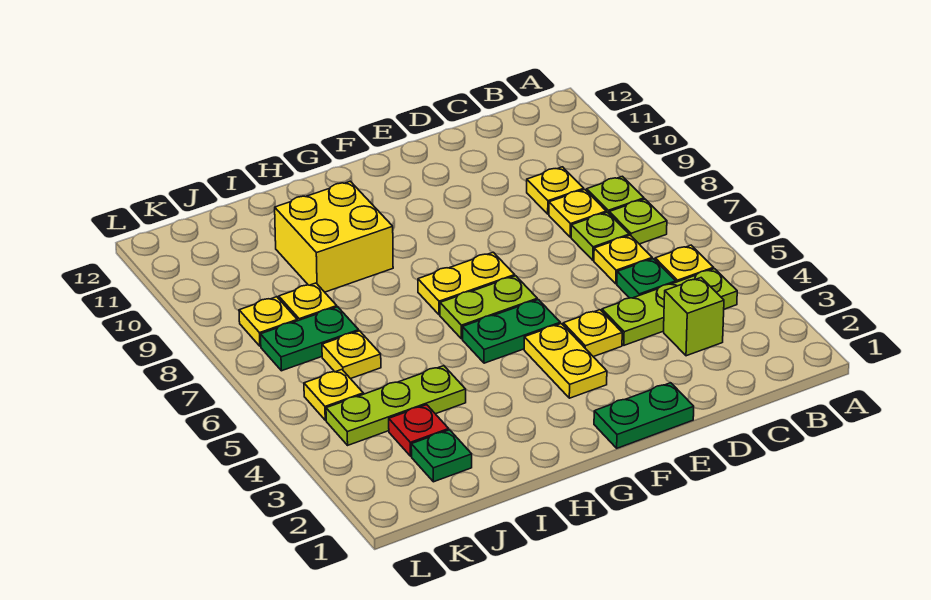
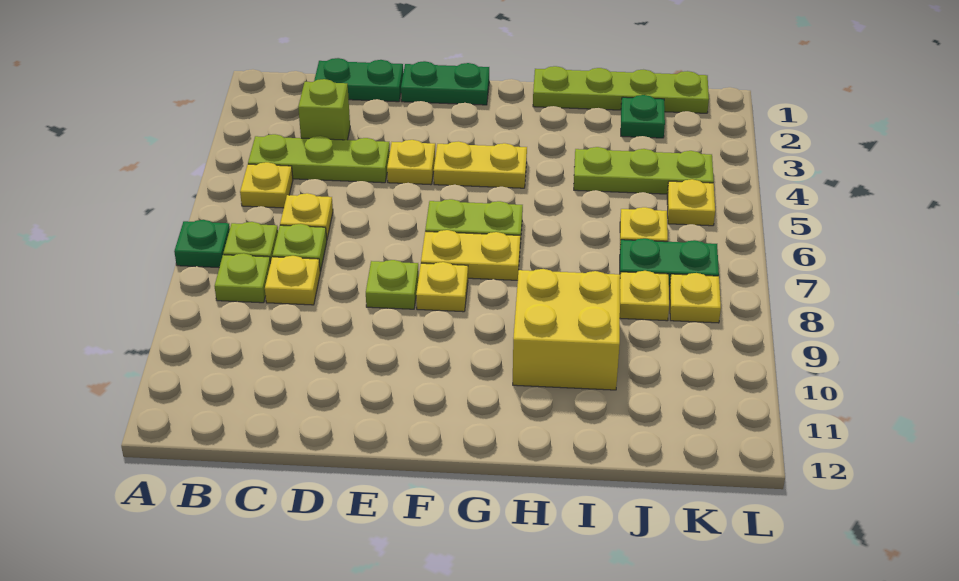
green plate C5 level 1 -> green plate A7 level 1
yellow plate C9 level 1 -> yellow plate F8 level 1
none -> lime plate E8 level 1
yellow plate F3:F4 level 1 -> yellow plate F4:G4 level 1
green plate F5:G5 level 1 -> green plate C1:D1 level 1
none -> lime plate H1:K1 level 1
red plate J3 level 1 -> none

